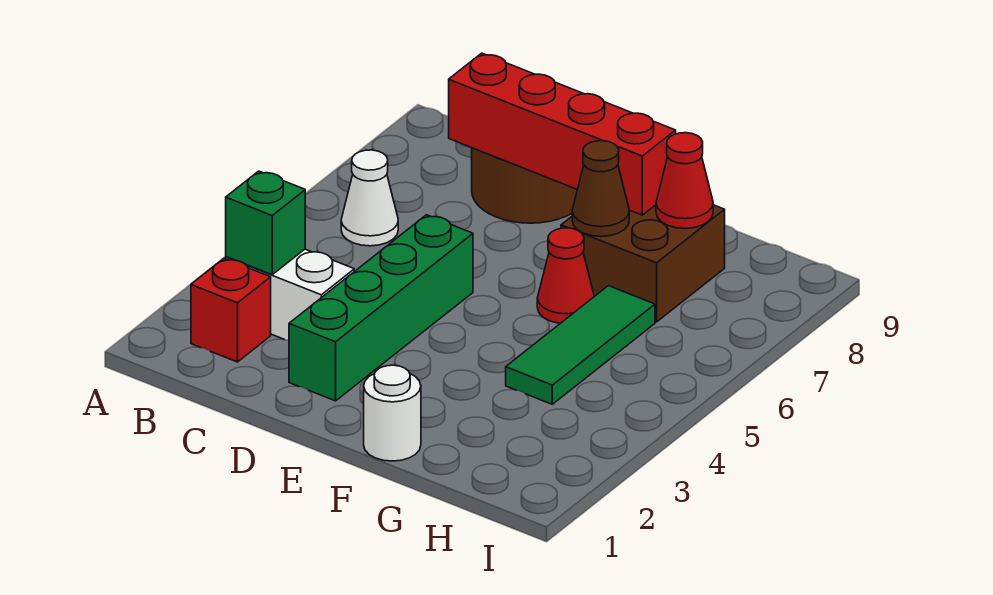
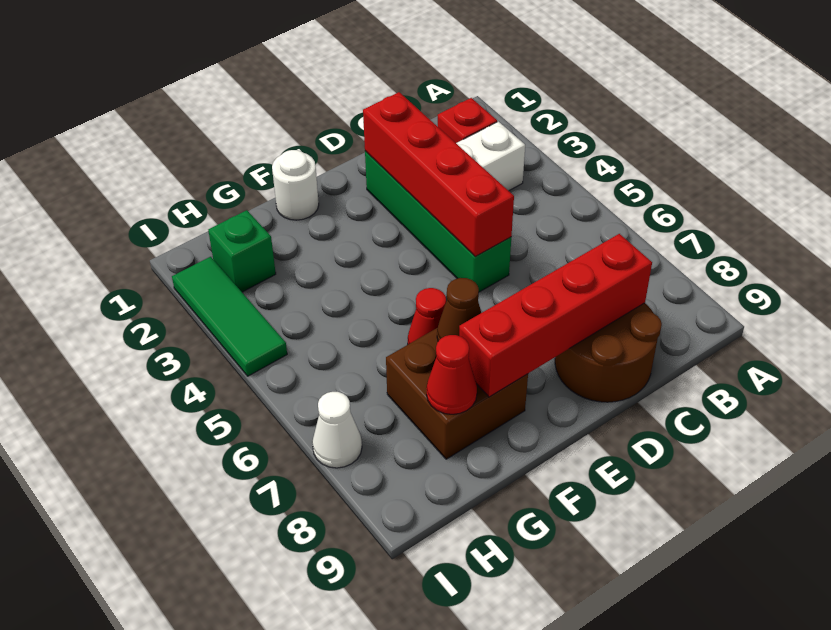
green brick B3 level 2 -> green brick H2 level 1
white cone B6 level 1 -> white cone I7 level 1
none -> red brick D2:D5 level 2
green tile G4:G6 level 1 -> green tile I2:I4 level 1

